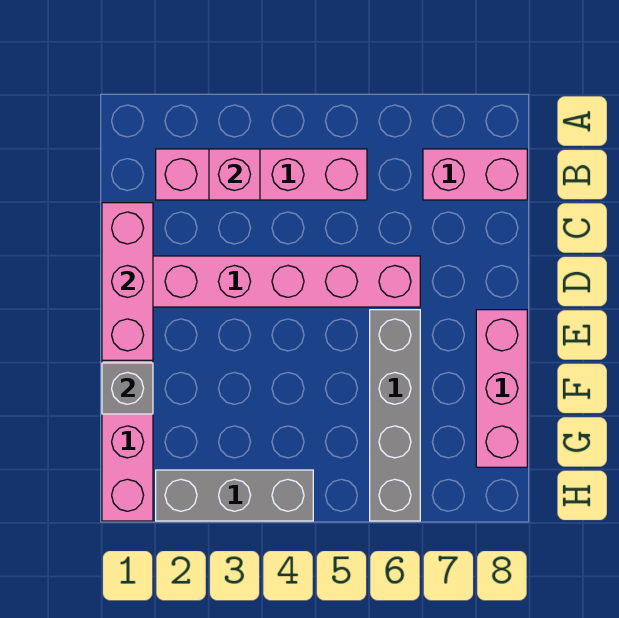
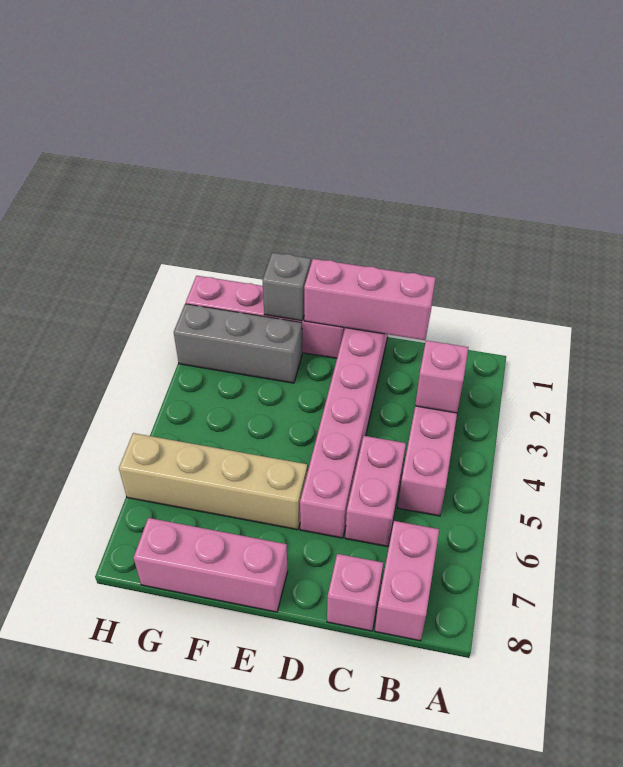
none -> pink brick C5:C6 level 1
none -> pink brick C8 level 1
grey brick E6:H6 level 1 -> tan brick E6:H6 level 1
grey brick H2:H4 level 1 -> grey brick F2:H2 level 1

